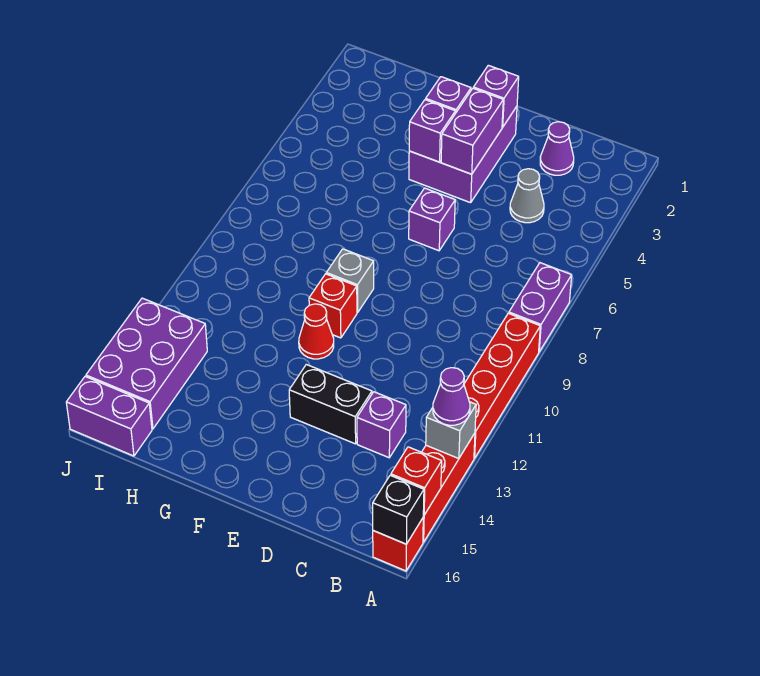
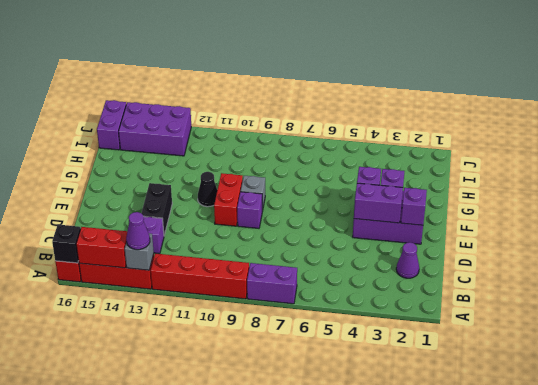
red brick A15 level 2 -> red brick A14:A15 level 2
grey cone C4 level 1 -> none
purple brick E6 level 1 -> purple brick E9 level 1
red brick F10 level 1 -> red brick E10:F10 level 1
red cone F11 level 1 -> black cone F11 level 1

